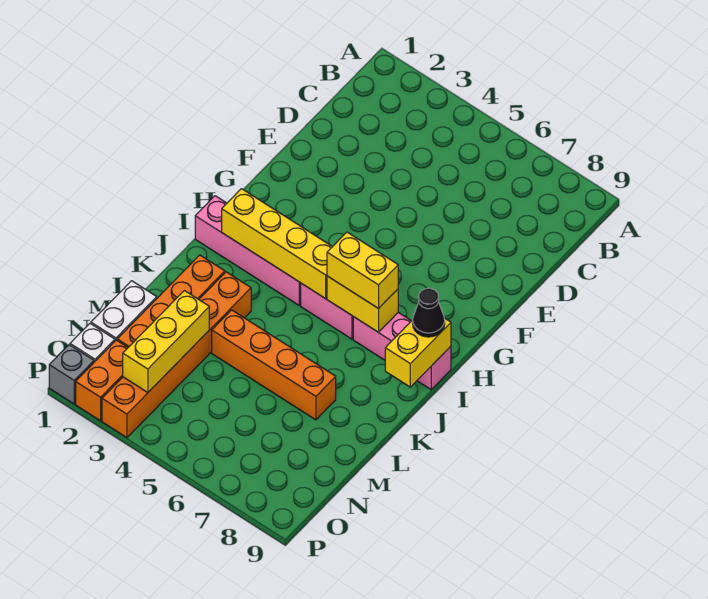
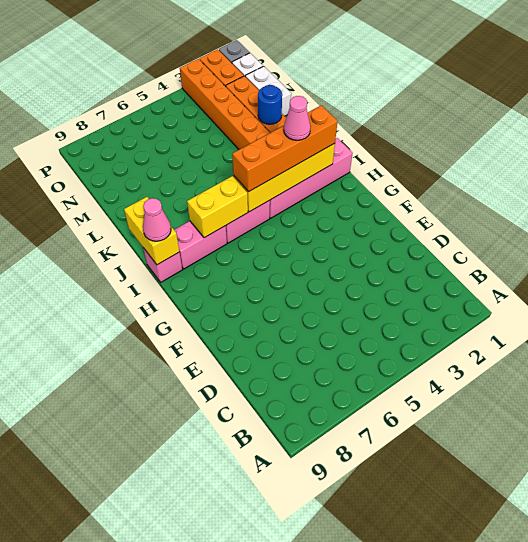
none -> pink cone I3 level 4
yellow brick I6:I7 level 3 -> none
black cone I9 level 3 -> pink cone I9 level 3
none -> blue round brick L2 level 2
orange brick L4:L7 level 1 -> orange brick I2:I5 level 3
yellow brick M3:O3 level 2 -> none

